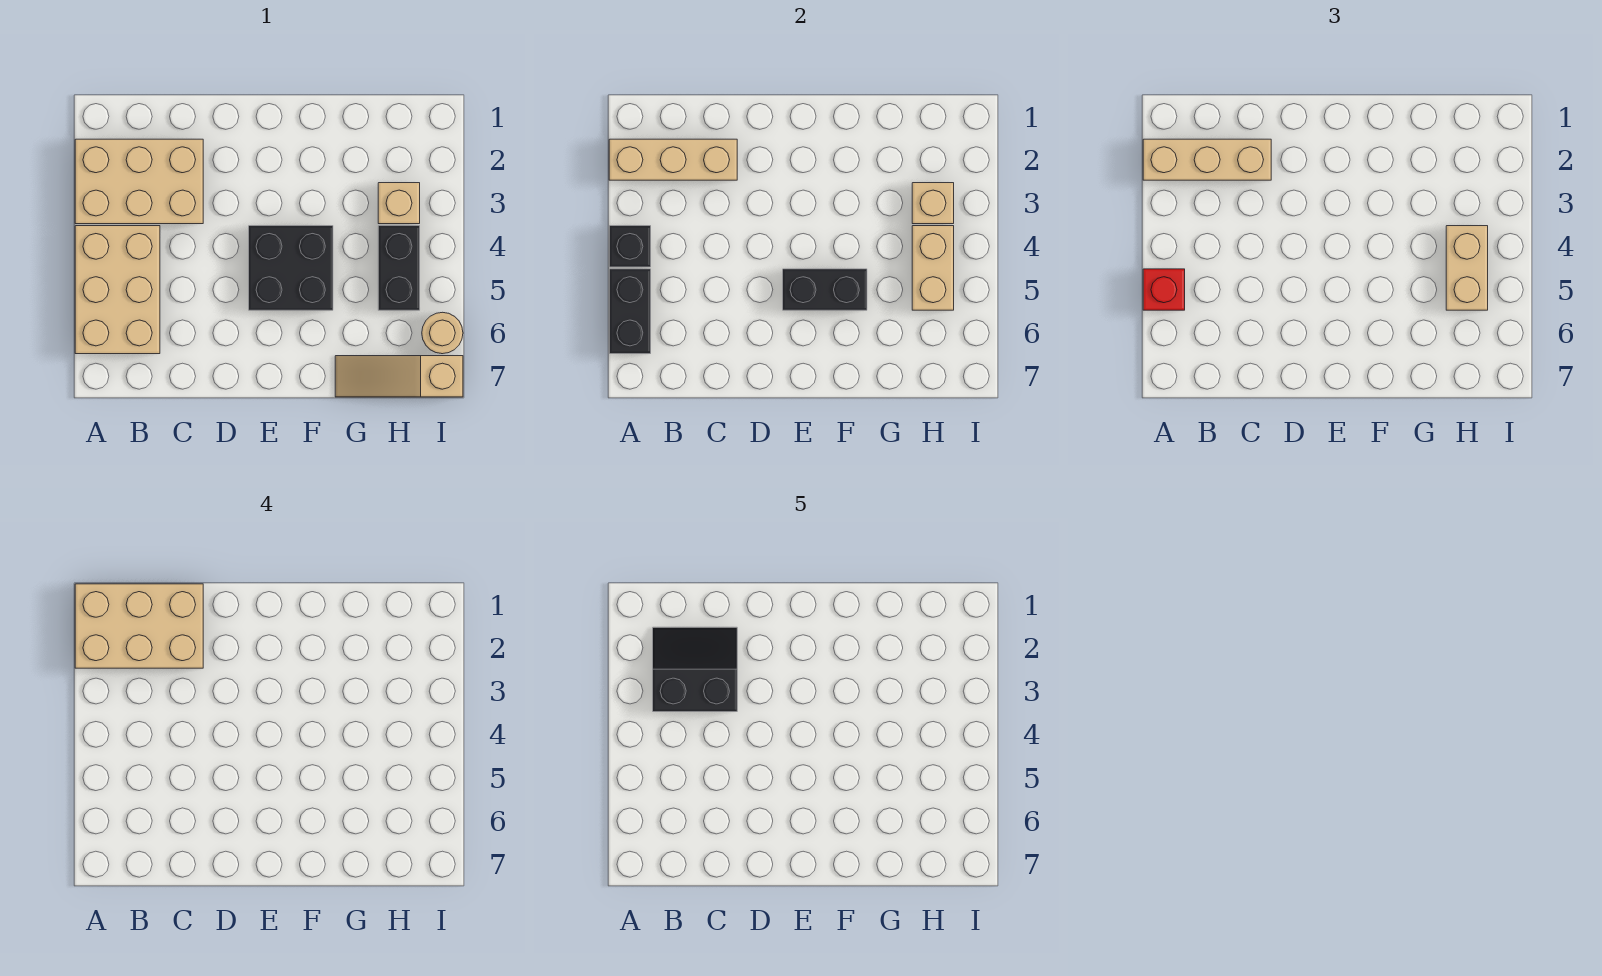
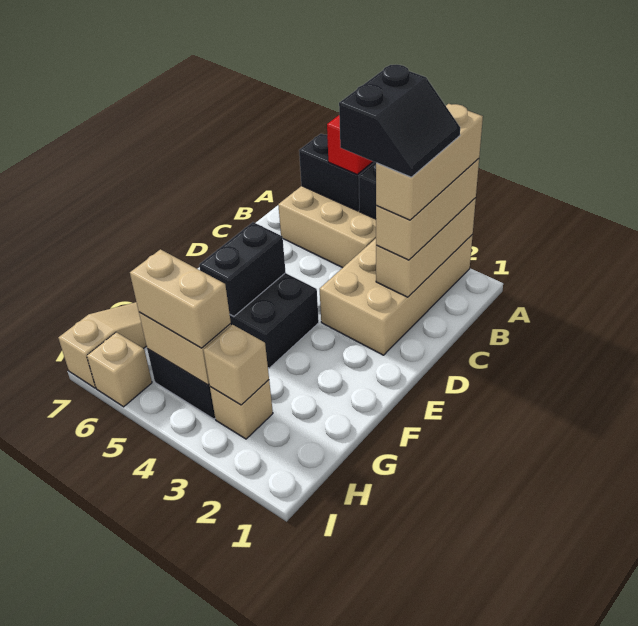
tan brick A1:C2 level 4 -> tan brick A2:C2 level 4
tan brick A2:C3 level 1 -> tan brick A2:D3 level 1
tan round brick I6 level 1 -> tan brick I6 level 1

